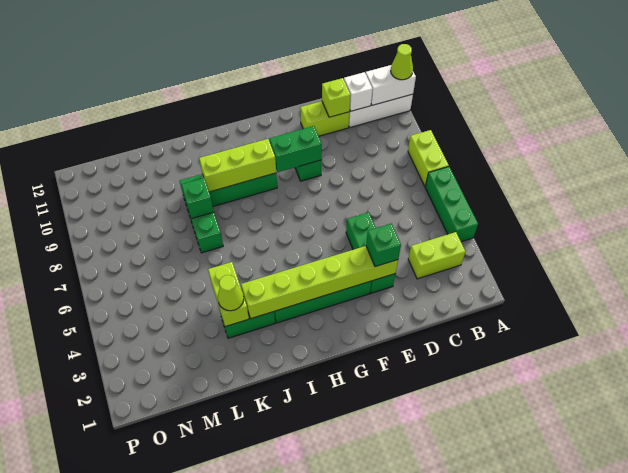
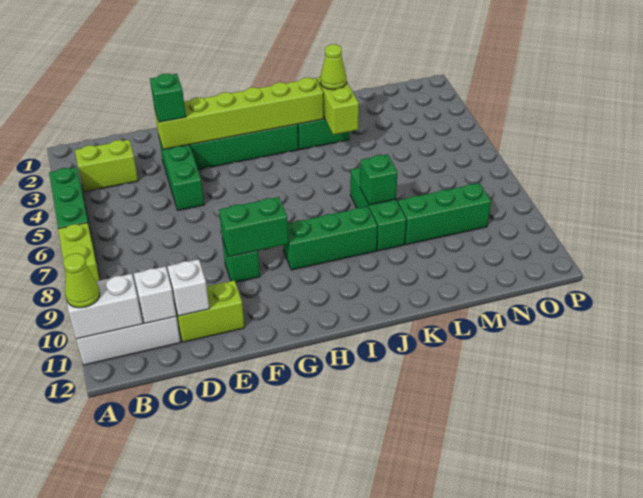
lime brick D11 level 2 -> white brick D11 level 2
lime brick H9:J9 level 2 -> none
none -> green brick L9:N9 level 1

